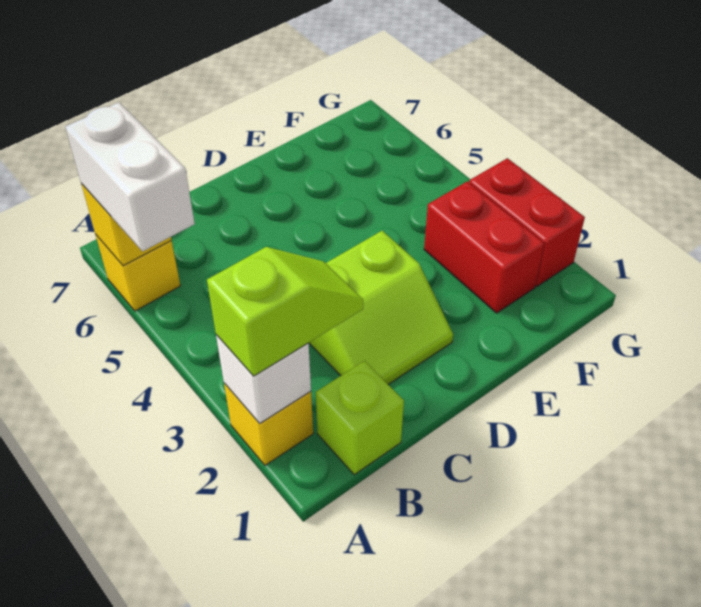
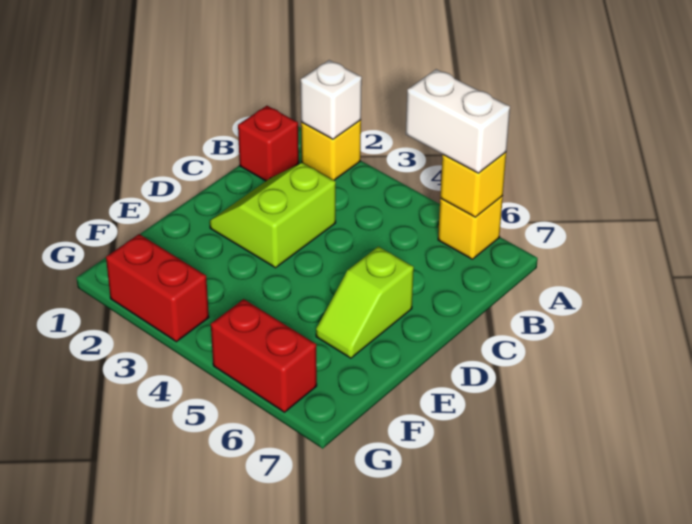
lime slope A2:B2 level 3 top A -> lime slope D6:E6 level 1 top D
lime brick B1 level 1 -> red brick B1 level 1
red brick F2:F3 level 1 -> red brick G5:G6 level 1

